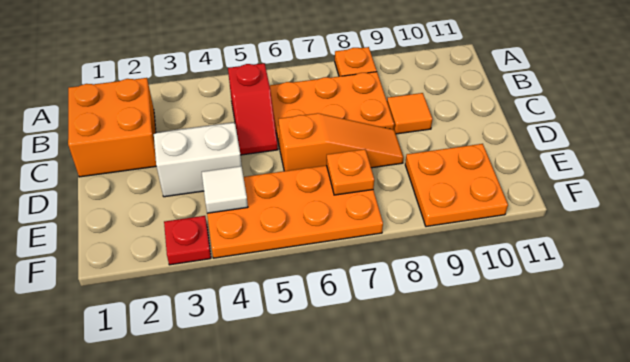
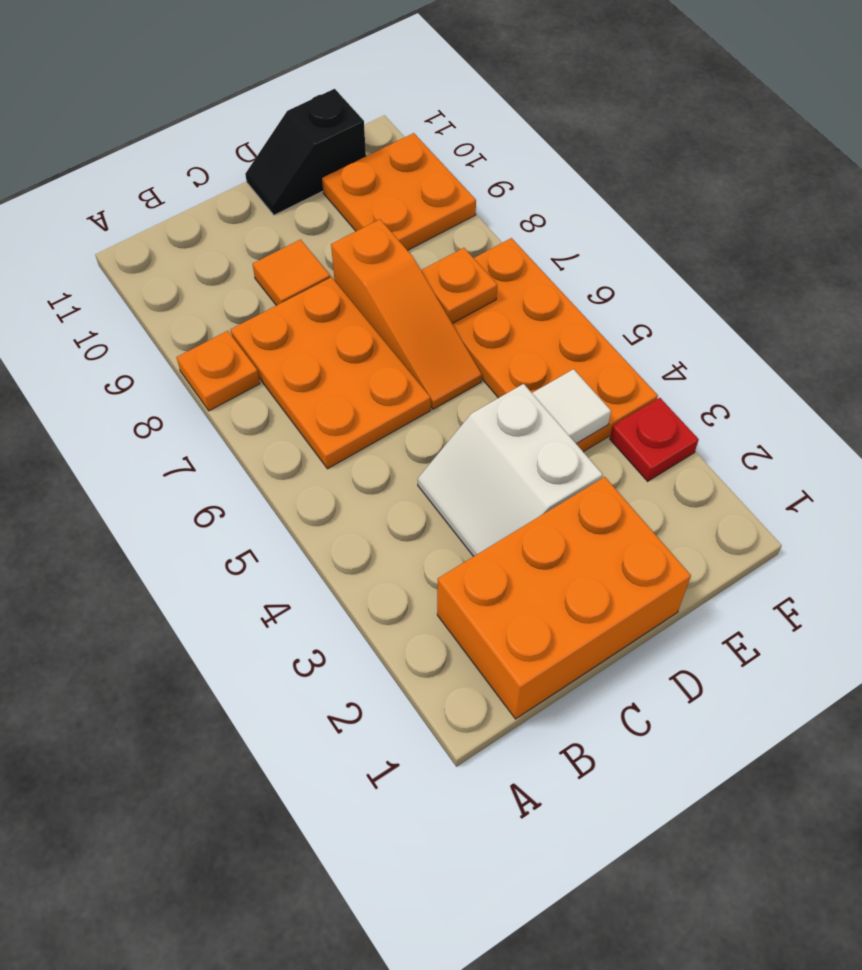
orange brick B1:C2 level 1 -> orange brick B1:D2 level 1
red slope B5:C5 level 1 top B -> none
orange slope D6:D8 level 1 top 6 -> orange slope D6:D8 level 1 top 8
none -> black slope D11:E11 level 1 top E

